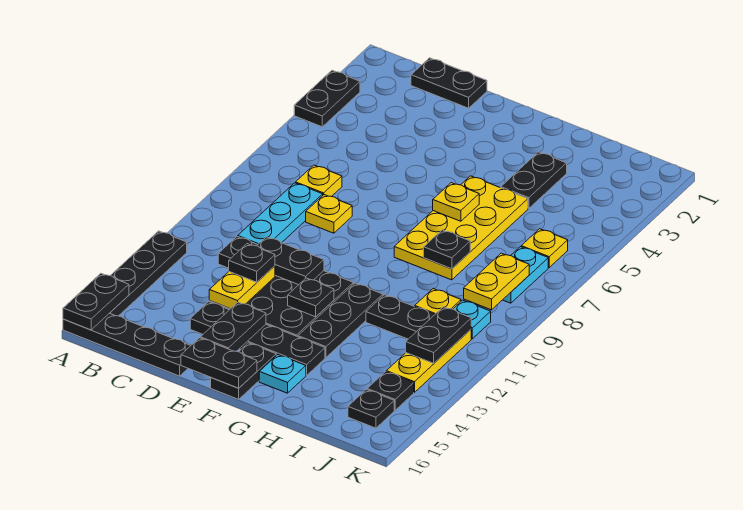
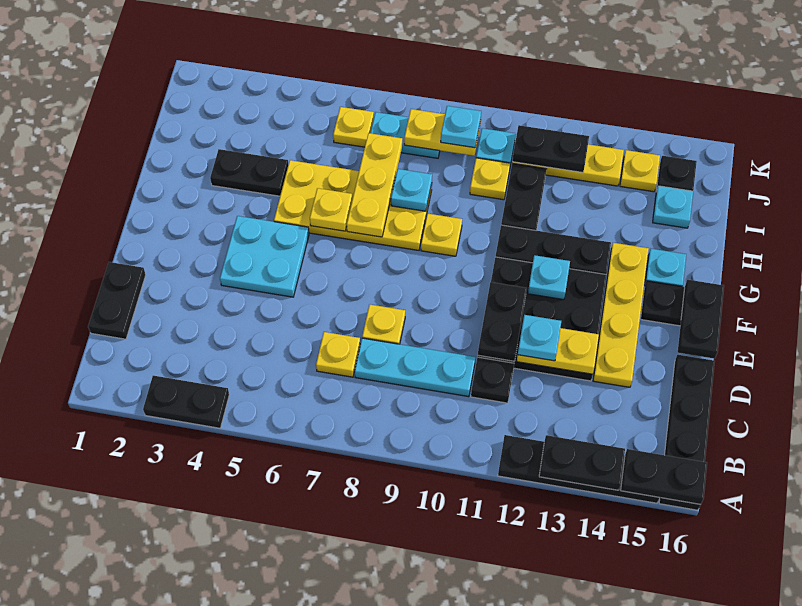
black plate D12 level 3 -> cyan plate D12 level 3
black plate D14:G14 level 1 -> yellow plate D14:G14 level 1
none -> cyan plate E4:F5 level 1
black plate E14:E15 level 2 -> black plate A13:A14 level 2
black plate F12 level 2 -> cyan plate F12 level 2
none -> yellow plate G7:I7 level 2
none -> yellow plate G9 level 1
black plate H8 level 2 -> cyan plate H8 level 2
none -> cyan plate I15 level 1
none -> cyan plate J9 level 3
black plate J14 level 1 -> yellow plate J14 level 1

